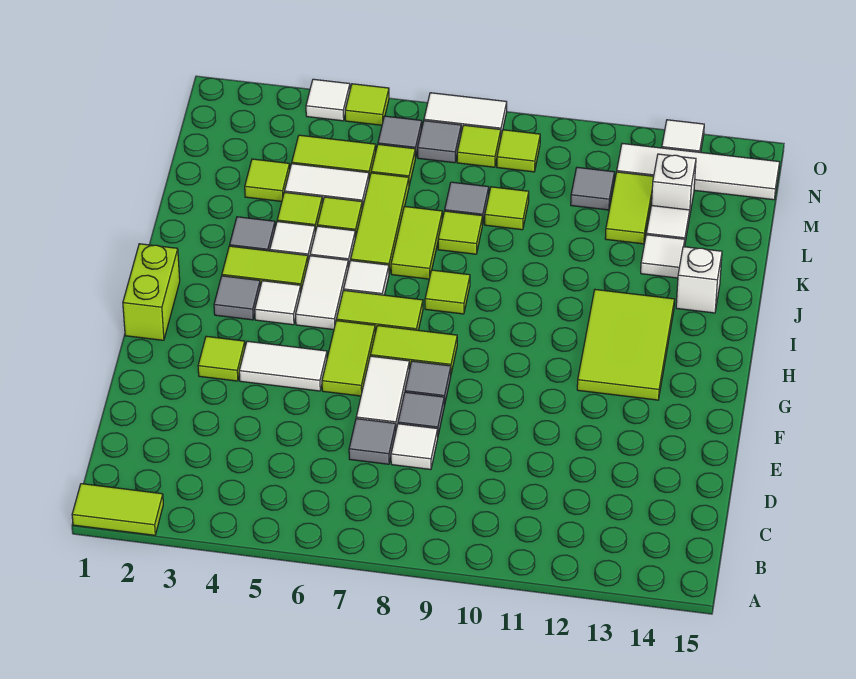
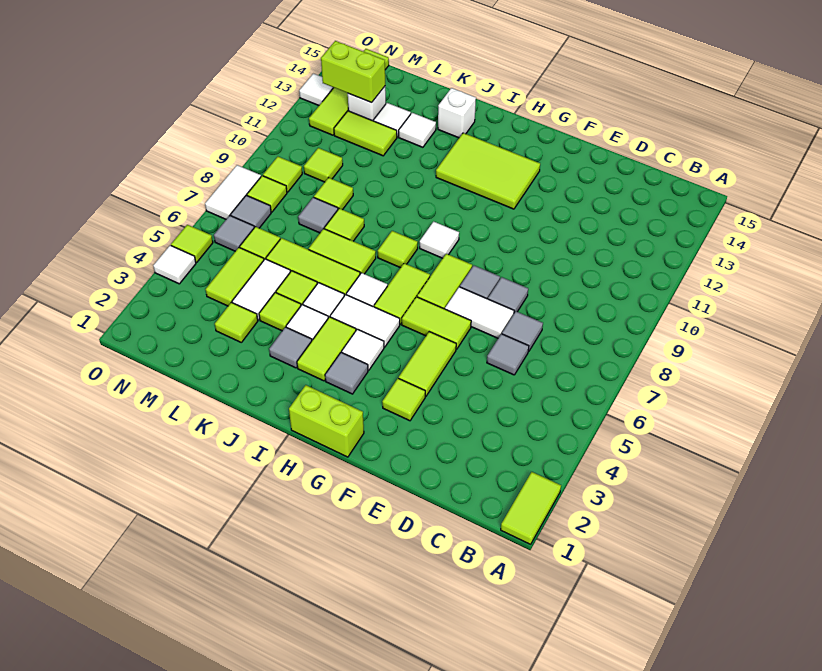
white tile D8 level 1 -> white tile H9 level 1
white tile F4:F5 level 1 -> lime tile F4:F5 level 1
none -> lime tile M10 level 1
grey tile M11 level 1 -> grey tile D6 level 1
none -> lime brick M13:N13 level 2
white tile N12:N15 level 1 -> lime tile N12:N15 level 1

